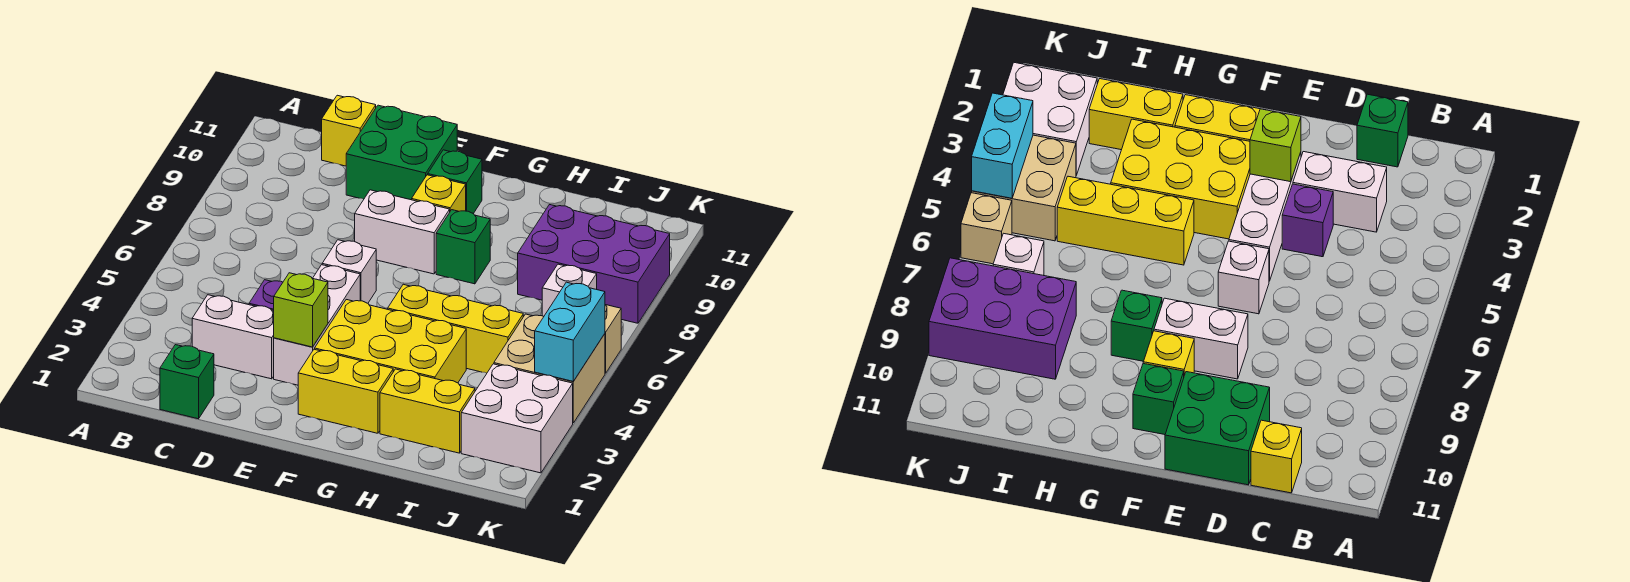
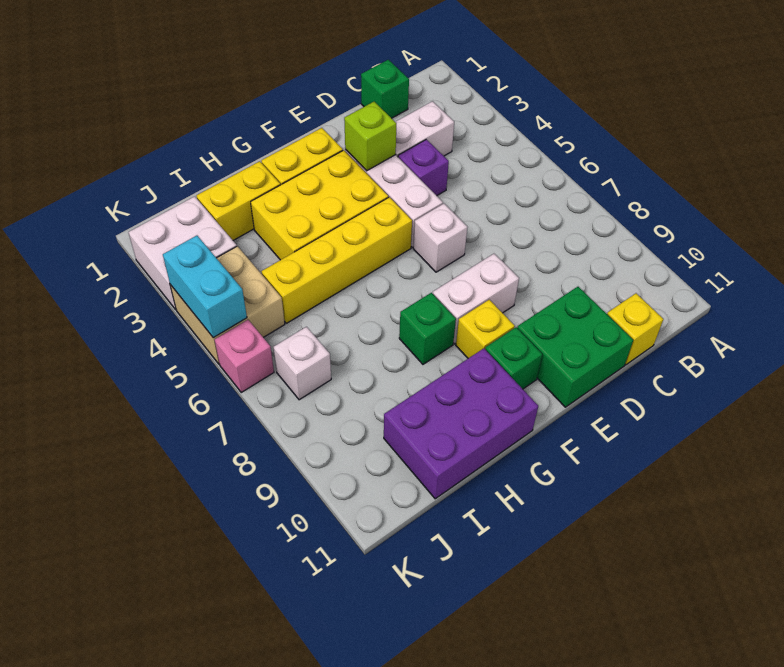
yellow brick G5:I5 level 1 -> yellow brick F5:I5 level 1
purple brick I8:K9 level 1 -> purple brick G10:I11 level 1
tan brick K6 level 1 -> pink brick K6 level 1

